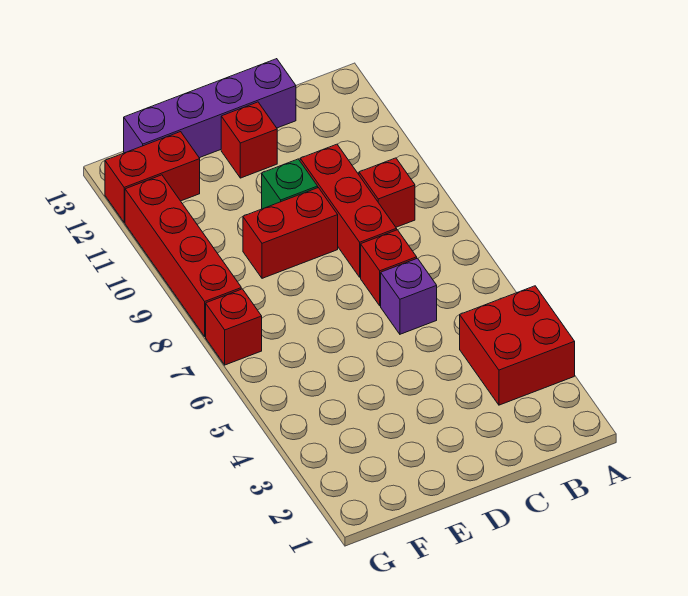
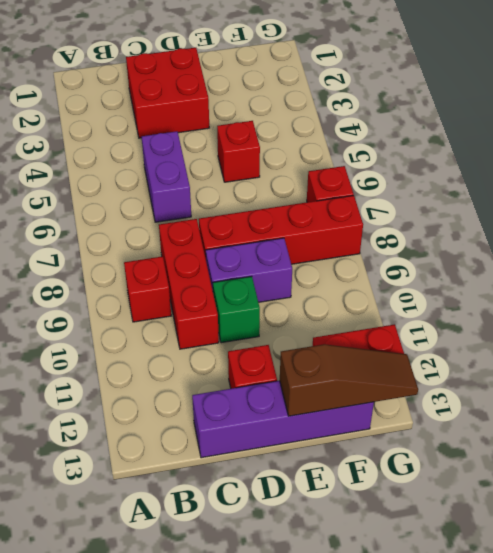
red brick A3:B4 level 1 -> red brick C2:D3 level 1
purple brick C6 level 1 -> purple brick C5:C6 level 1
red brick C7 level 1 -> red brick E5 level 1
red brick D9:E9 level 1 -> purple brick D9:E9 level 1
none -> brown slope E13:G13 level 2 top E
red brick G8:G11 level 1 -> red brick D8:G8 level 1

